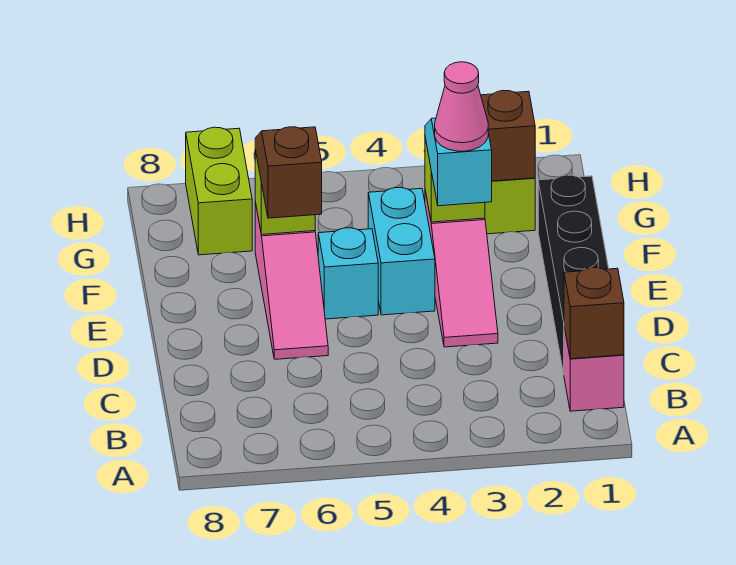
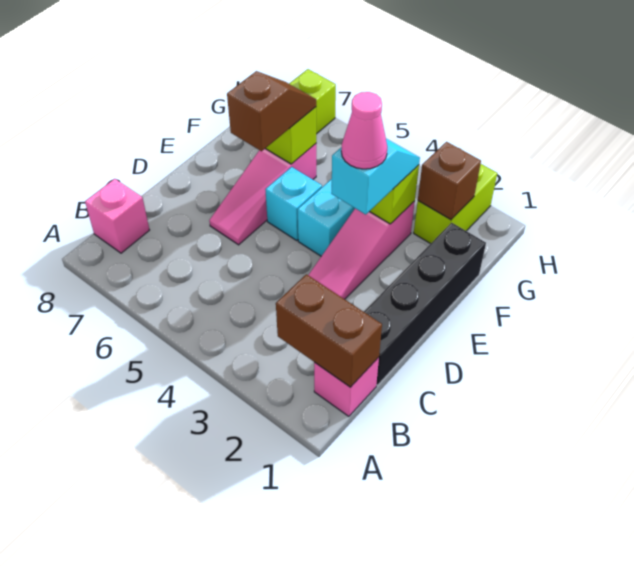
brown brick B1 level 2 -> brown brick B1:B2 level 2
none -> pink brick B8 level 1

